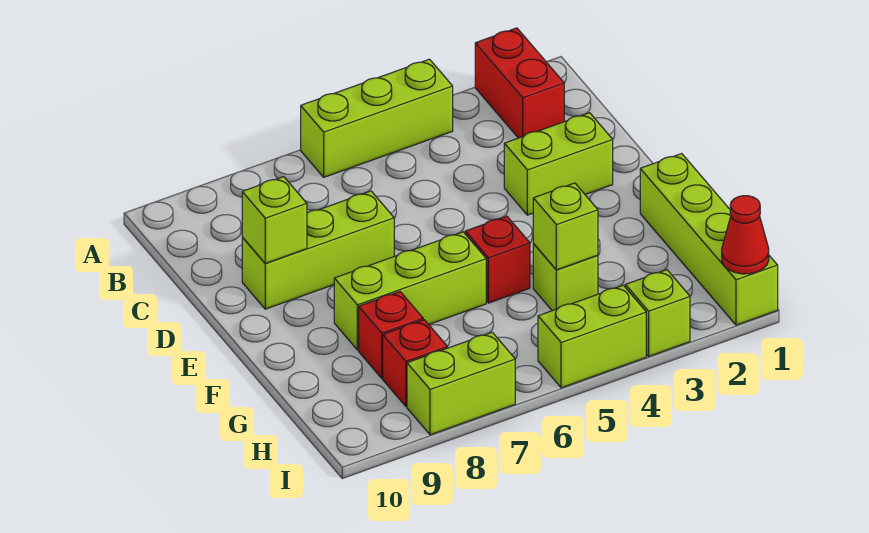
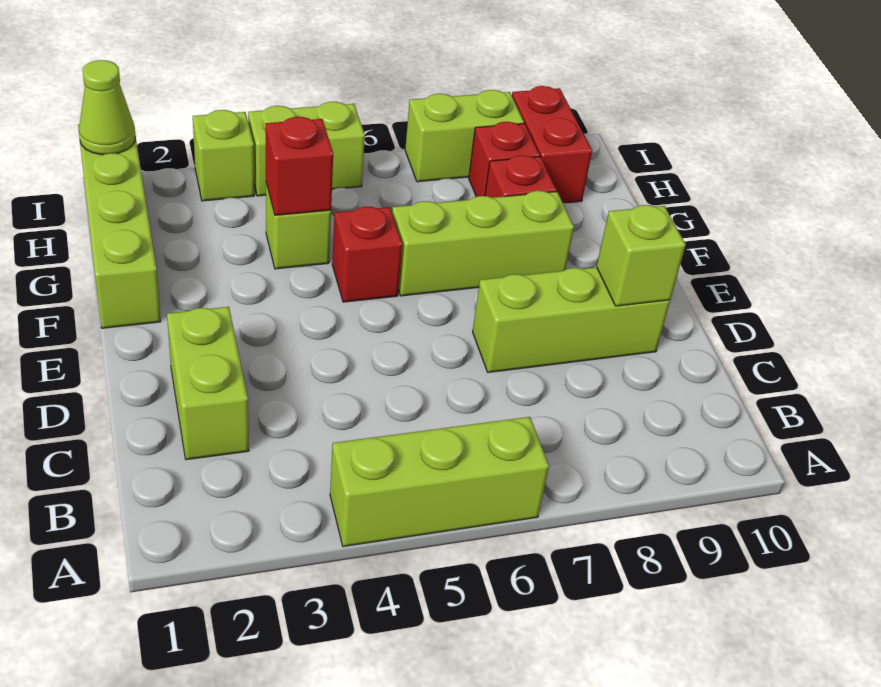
red brick A2:B2 level 1 -> red brick H9:I9 level 1
lime brick D2:D3 level 1 -> lime brick C2:D2 level 1
lime brick G4 level 2 -> red brick G4 level 2
red cone I1 level 2 -> lime cone I1 level 2

